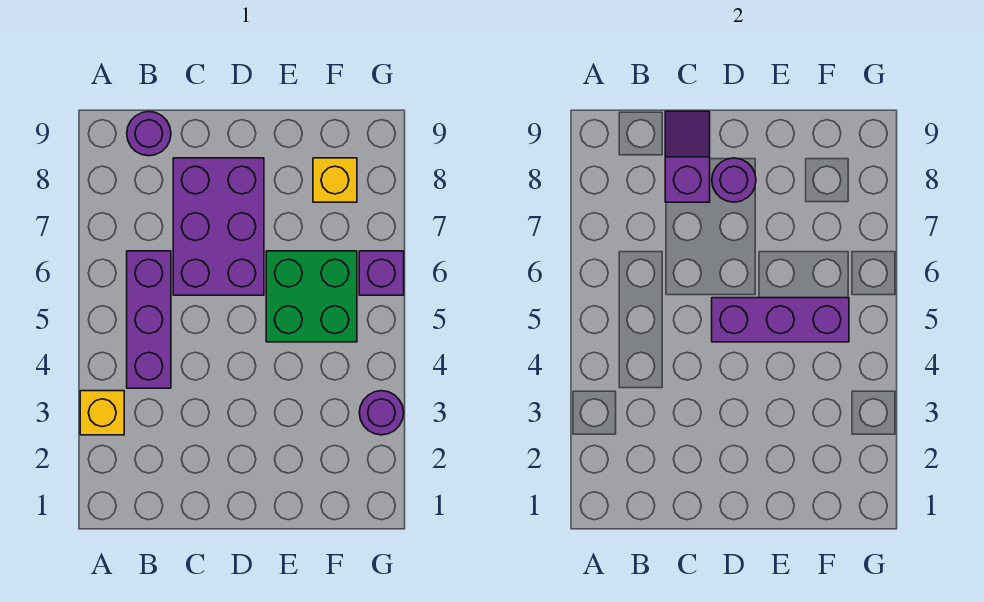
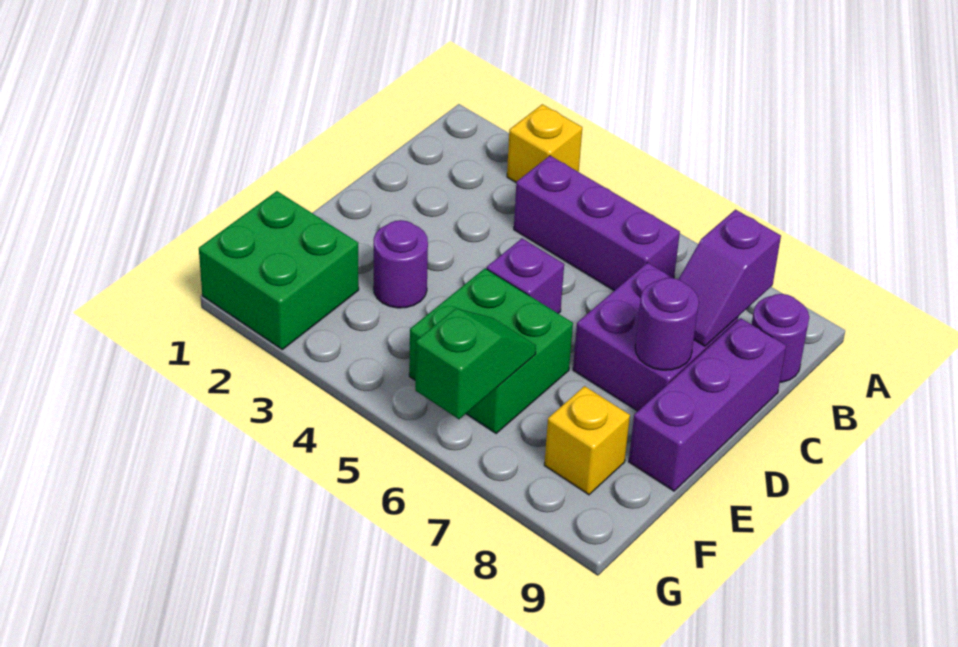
purple brick C6:D8 level 1 -> purple brick C7:D8 level 1
purple slope C8:C9 level 2 top 8 -> purple slope B8:C8 level 2 top B
purple brick D5:F5 level 2 -> purple brick C9:E9 level 1
none -> green brick F1:G2 level 1
none -> green slope F6:G6 level 2 top G
purple round brick G3 level 1 -> purple round brick E3 level 1
purple brick G6 level 1 -> purple brick D5 level 1

